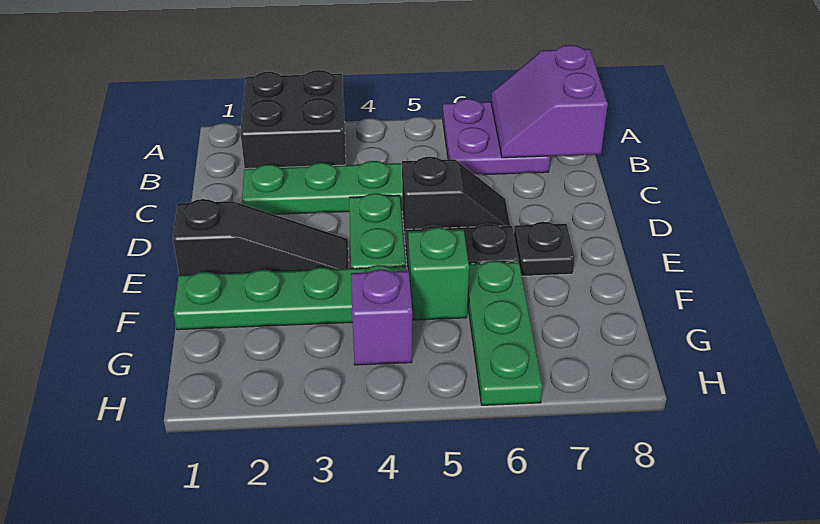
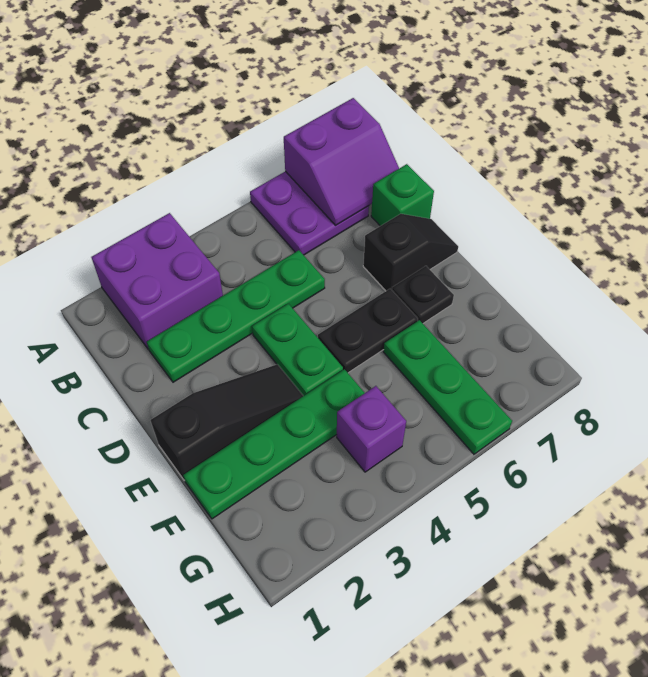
black brick A2:B3 level 1 -> purple brick A2:B3 level 1
purple slope A7:B8 level 2 top 8 -> purple slope A7:B8 level 2 top A
black slope D5:D6 level 1 top 5 -> black slope D7:D8 level 1 top 7
green brick F5 level 1 -> green brick C8 level 1

